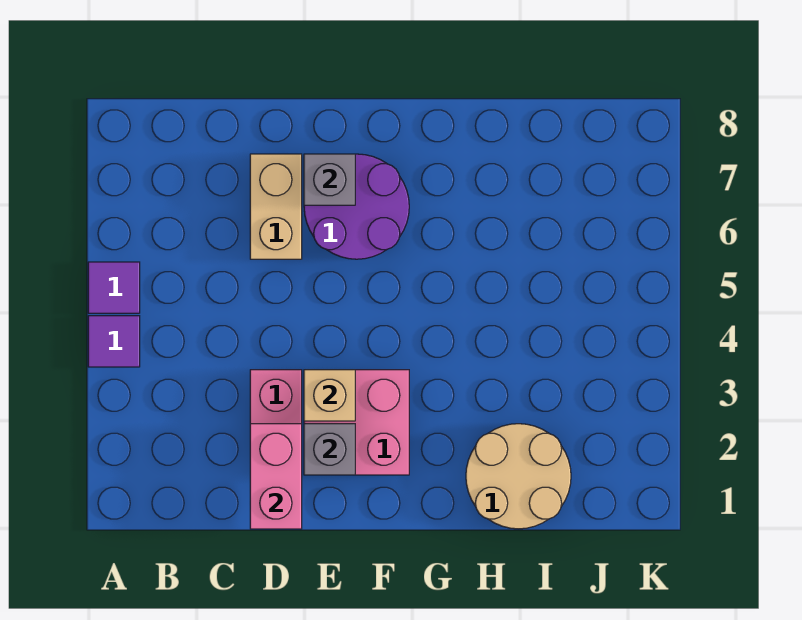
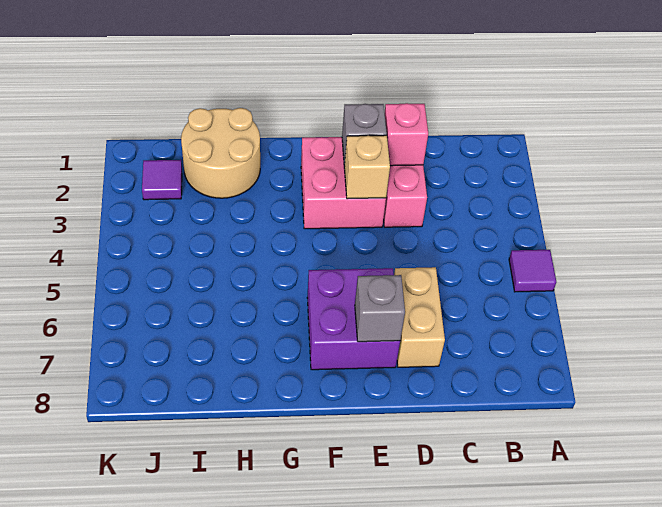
purple tile A4 level 1 -> purple tile J2 level 1
pink brick D1:D2 level 2 -> pink brick D2 level 2
purple round brick E6:F7 level 1 -> purple brick E6:F7 level 1

